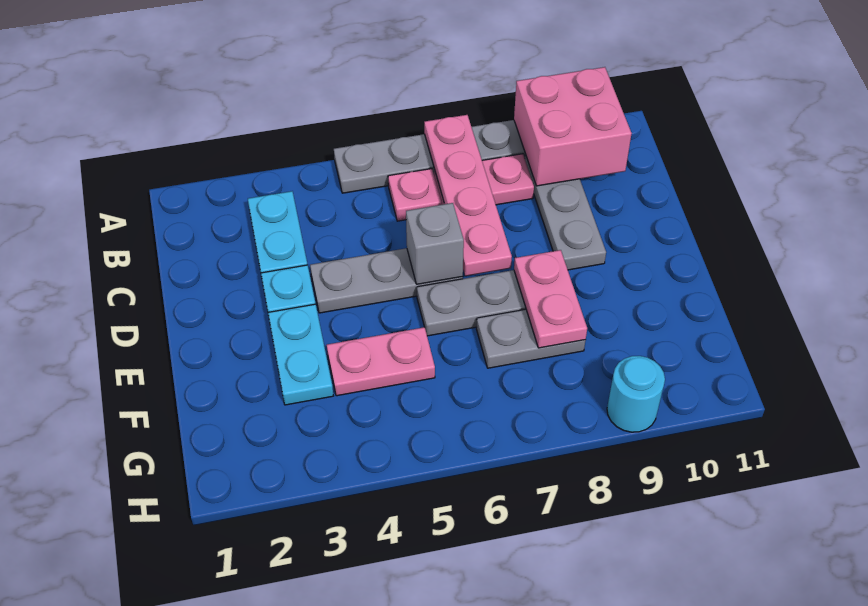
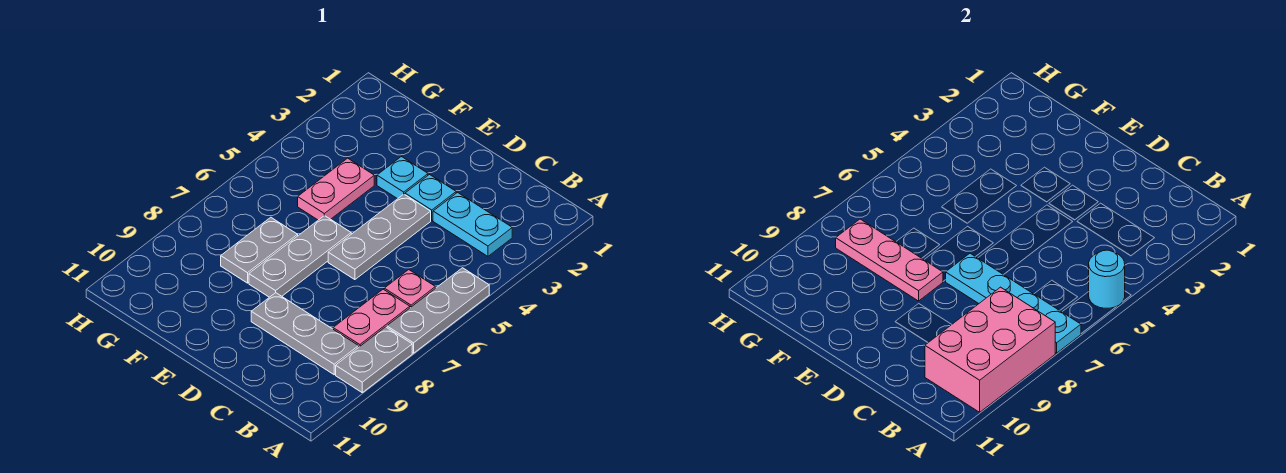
pink plate A7:D7 level 2 -> cyan plate A7:D7 level 2
pink brick A9:B10 level 2 -> pink brick A8:B10 level 2
grey brick D6 level 2 -> none
cyan plate E3:F3 level 1 -> cyan plate E3 level 1
pink plate E8:F8 level 2 -> pink plate E8:G8 level 2
cyan round brick H9 level 1 -> cyan round brick A5 level 2

